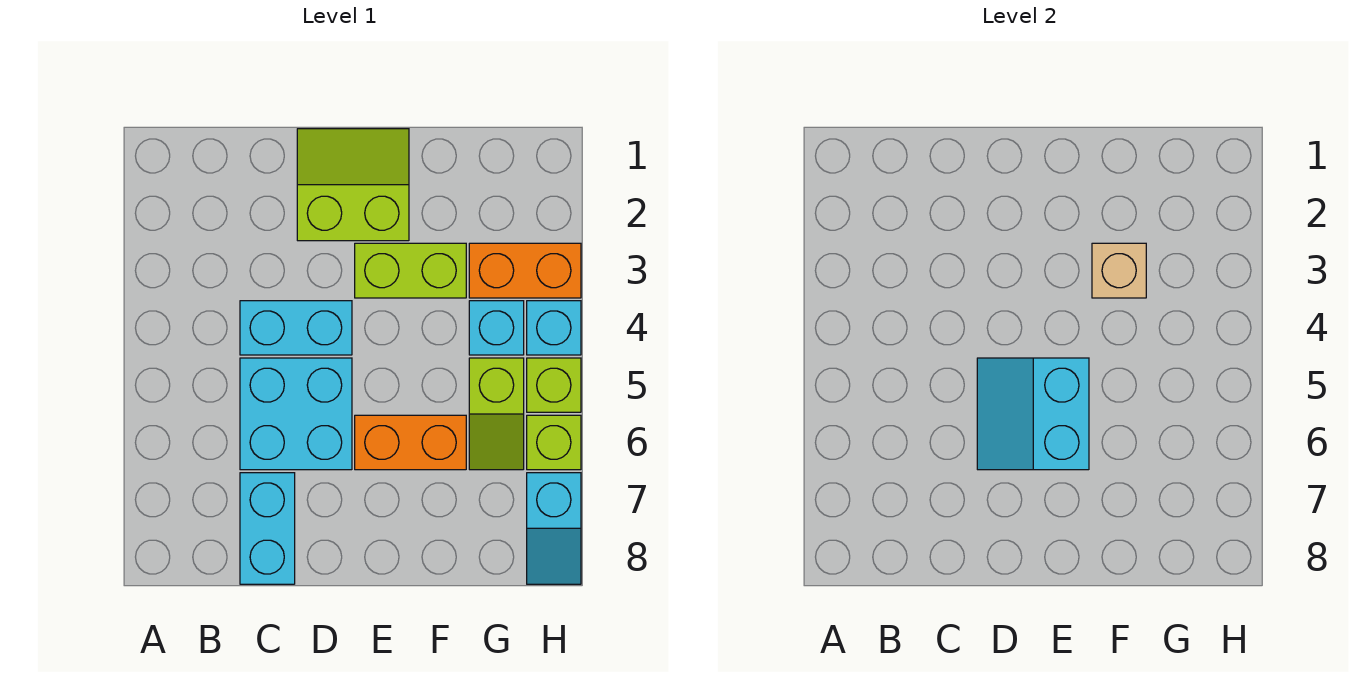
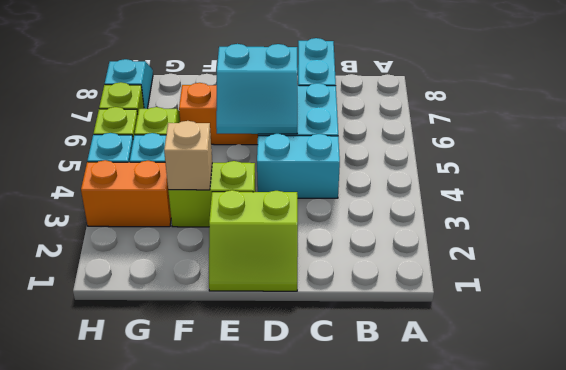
cyan slope D5:E6 level 2 top E -> cyan slope D5:E6 level 2 top 6

